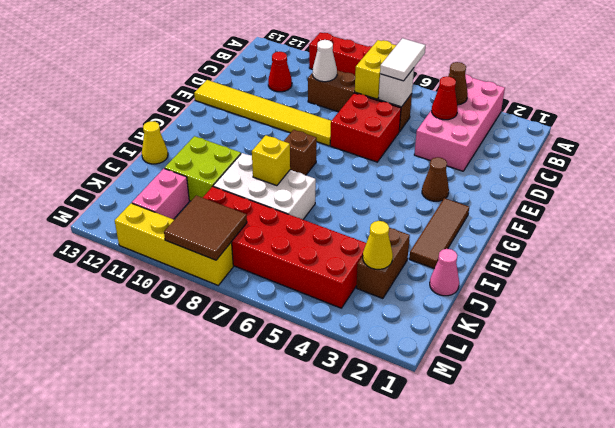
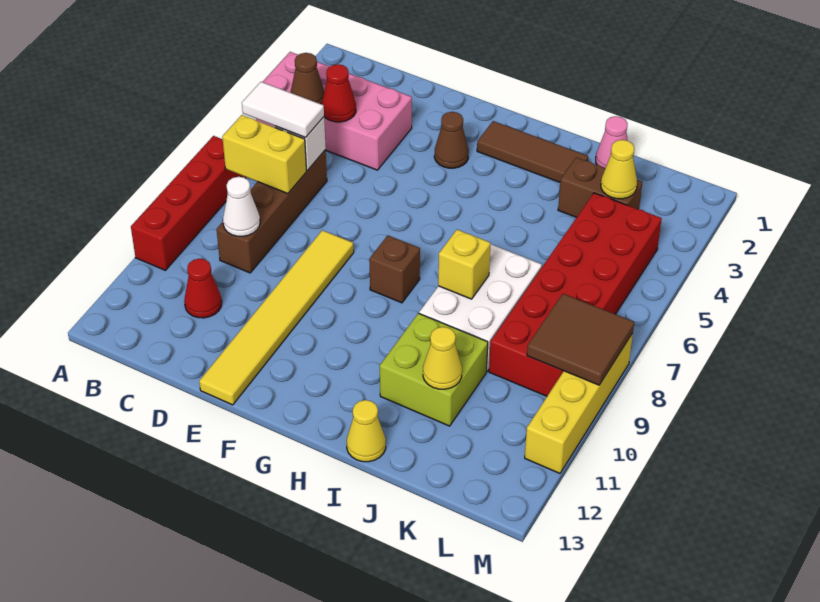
red brick D6:E7 level 1 -> none
none -> yellow cone J11 level 2
pink brick K11:L11 level 1 -> none

